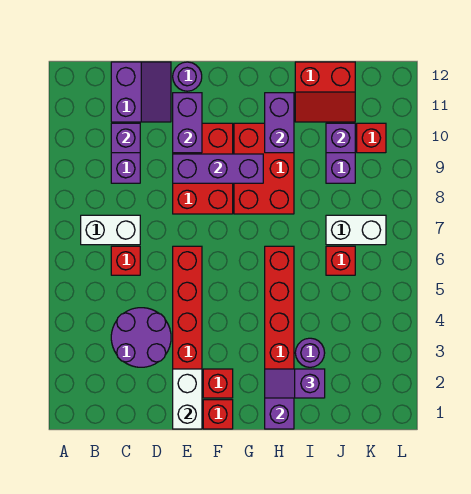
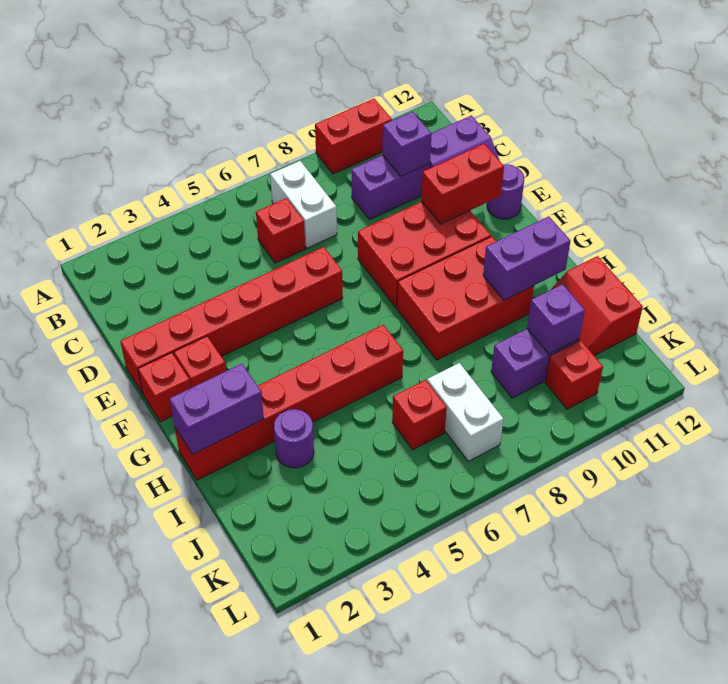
none -> red brick A9:A10 level 1
purple round brick C3:D4 level 1 -> none
white brick E1:E2 level 2 -> none
purple brick E9:G9 level 2 -> none
purple brick E10:E11 level 2 -> red brick E10:E11 level 2
purple slope H2:I2 level 3 top I -> none

